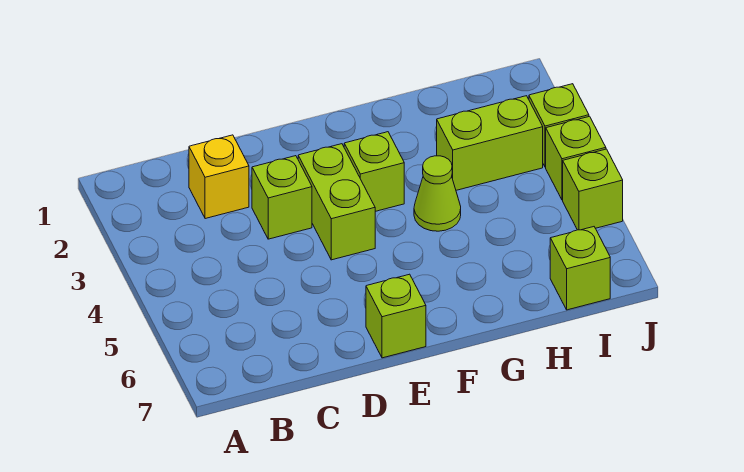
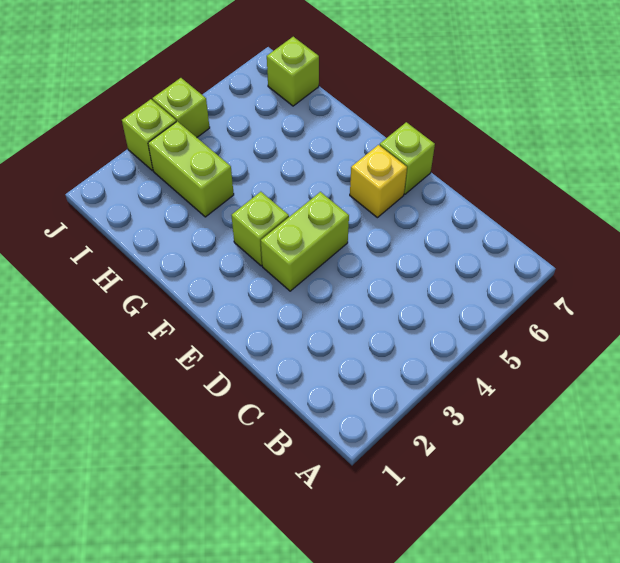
yellow brick C2 level 1 -> yellow brick E6 level 1
lime brick D3 level 1 -> none
lime cone G4 level 1 -> none
lime brick J5 level 1 -> none

